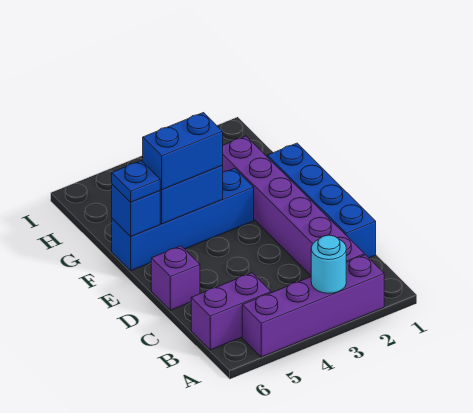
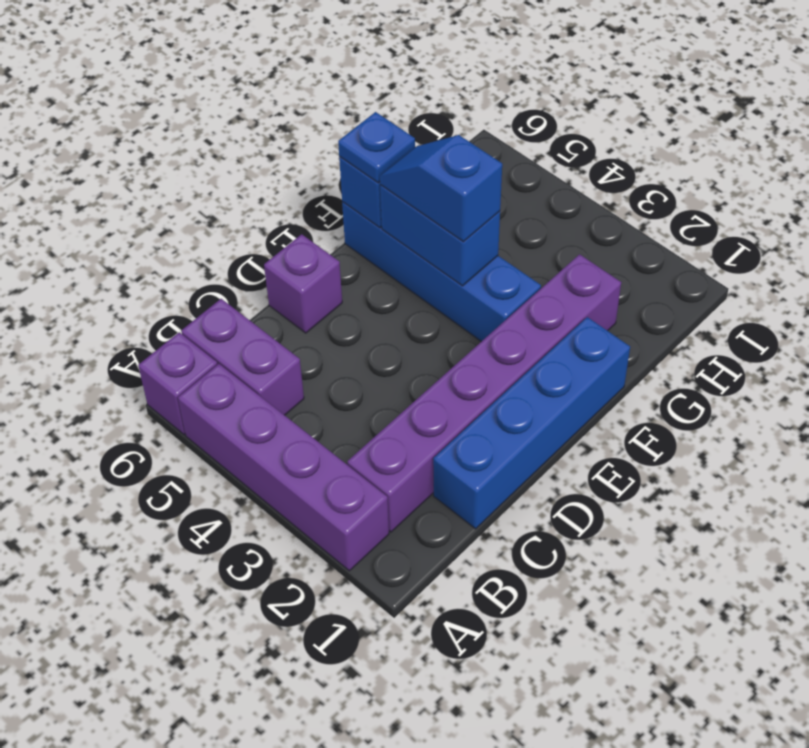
cyan round brick A3 level 2 -> none
none -> purple brick A6 level 1
blue brick F4:F5 level 3 -> blue slope F4:F5 level 3 top 4

